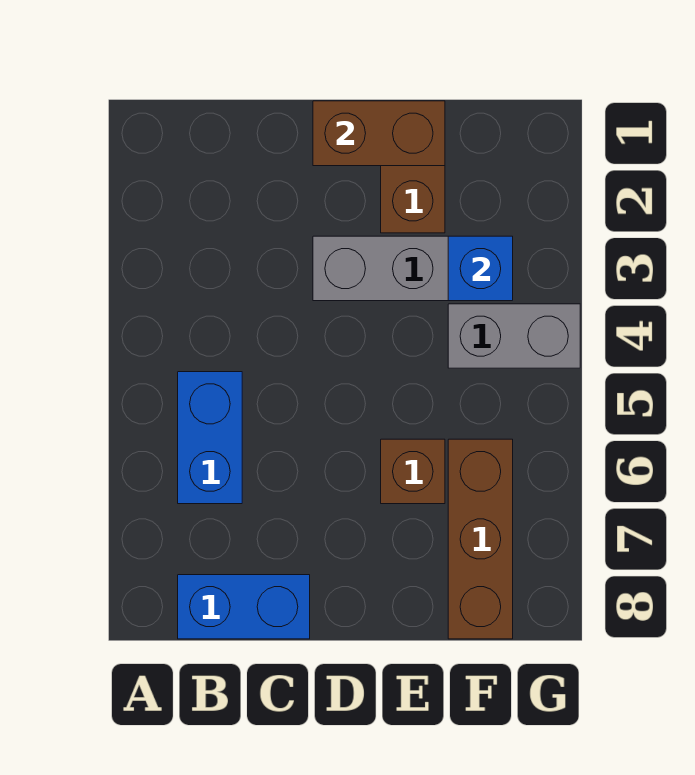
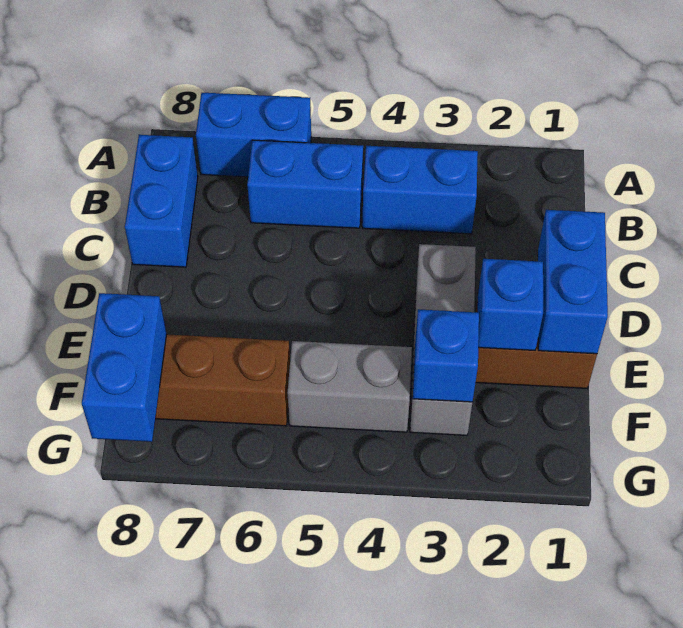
none -> blue brick A6:A7 level 1
none -> blue brick B3:B4 level 1
brown brick D1:E1 level 2 -> blue brick D1:E1 level 2
none -> blue brick E2 level 2
brown brick E6 level 1 -> none
grey brick F4:G4 level 1 -> grey brick F4:F5 level 1
none -> blue brick F8:G8 level 2

